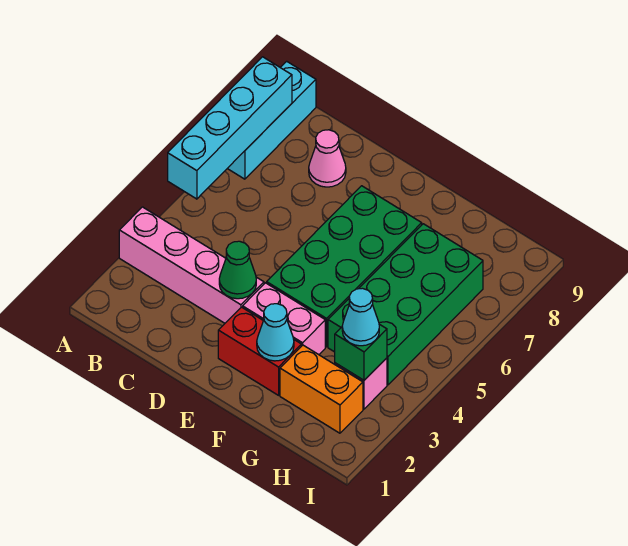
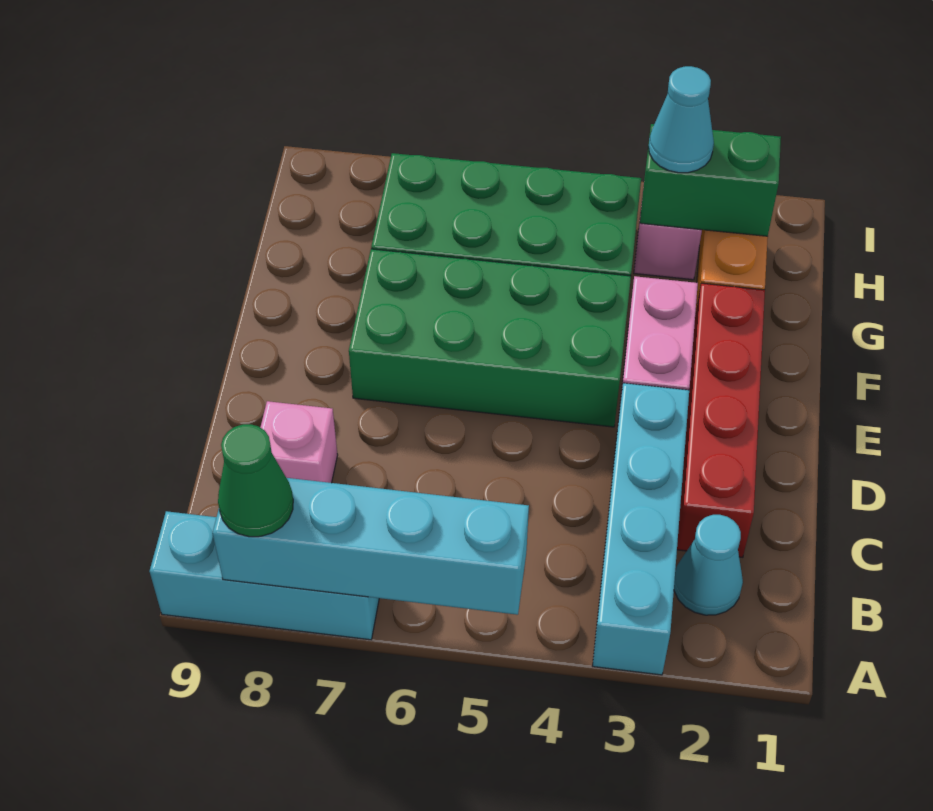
pink brick A3:D3 level 1 -> cyan brick A3:D3 level 1
pink cone C8 level 1 -> pink brick C8 level 1
green cone D3 level 2 -> green cone A8 level 3
red brick E2:F2 level 1 -> red brick C2:F2 level 1
cyan cone F2 level 2 -> cyan cone B2 level 1
green brick H3 level 2 -> green brick H2:H3 level 2

